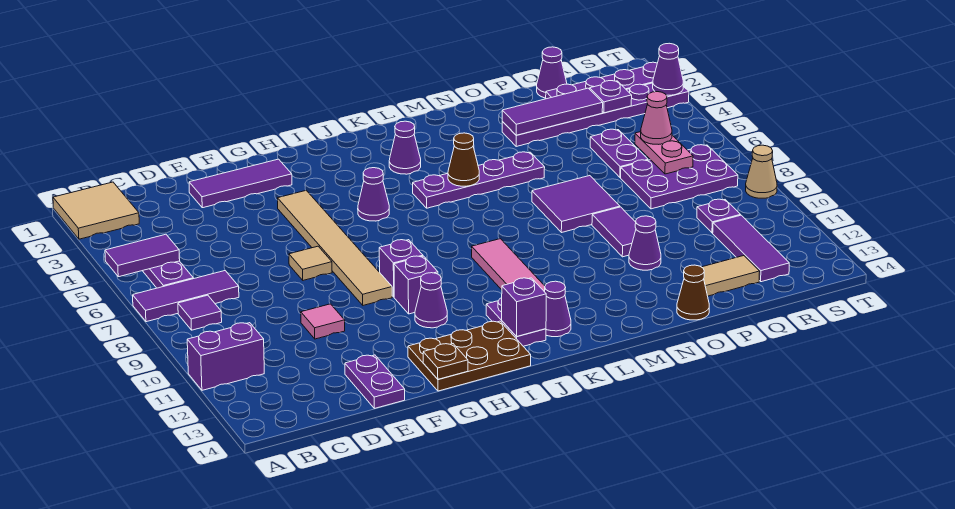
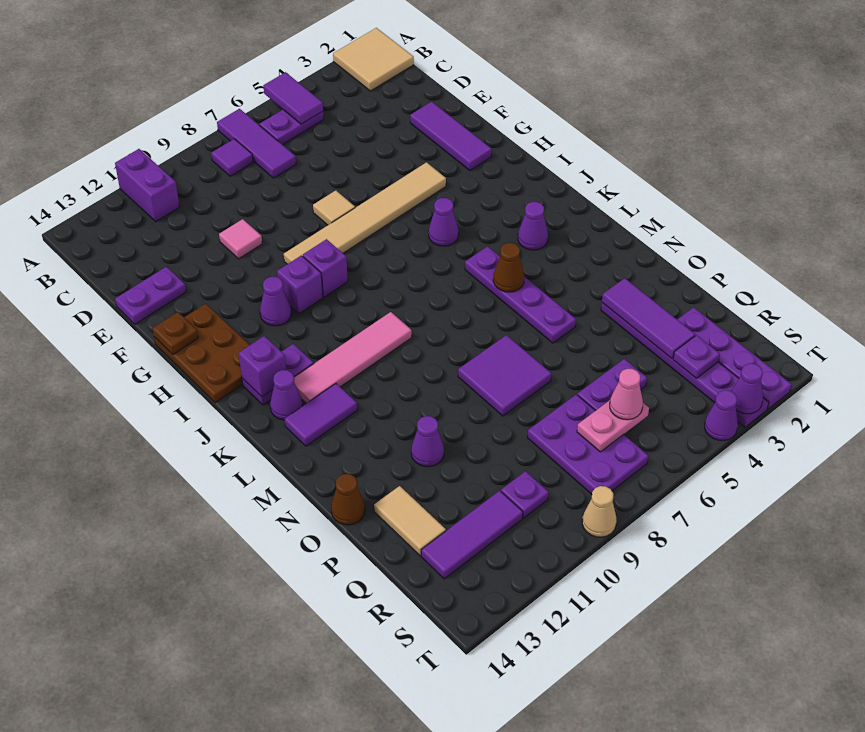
purple tile O9:O10 level 1 -> purple tile L12:L13 level 1
purple cone Q1 level 1 -> purple cone T4 level 1

